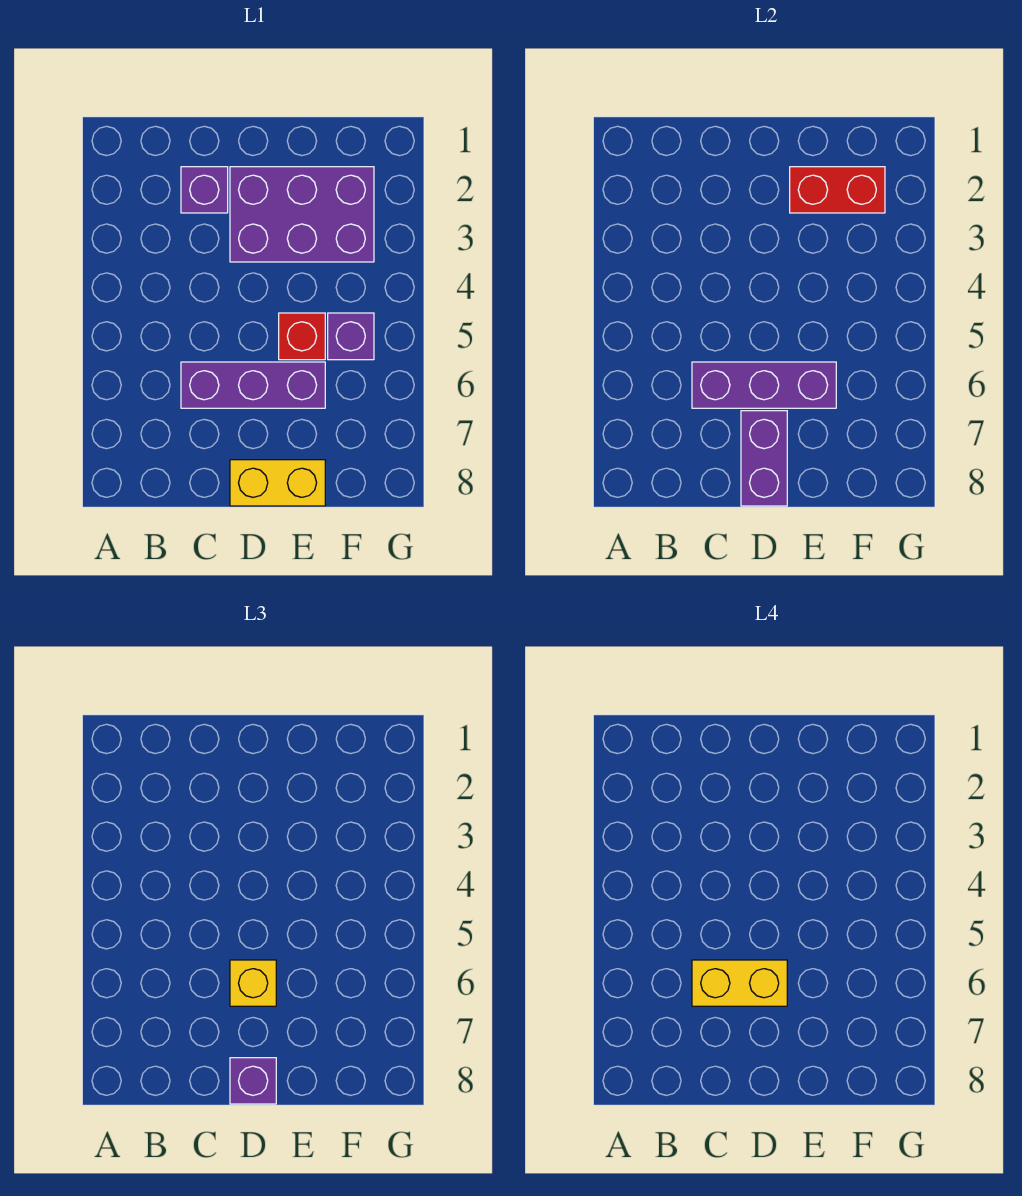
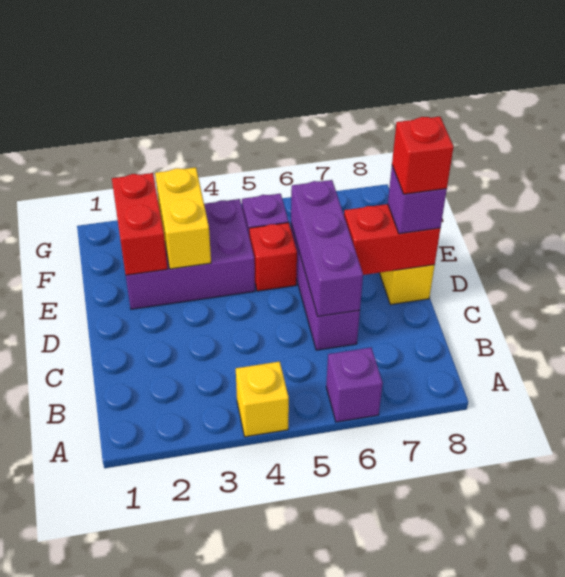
purple brick C2 level 1 -> purple brick A6 level 1
yellow brick C6:D6 level 4 -> yellow brick E3:F3 level 2
purple brick D2:F3 level 1 -> purple brick E2:F4 level 1
yellow brick D6 level 3 -> yellow brick A4 level 1
purple brick D7:D8 level 2 -> red brick D7:D8 level 2
none -> red brick D8 level 4

